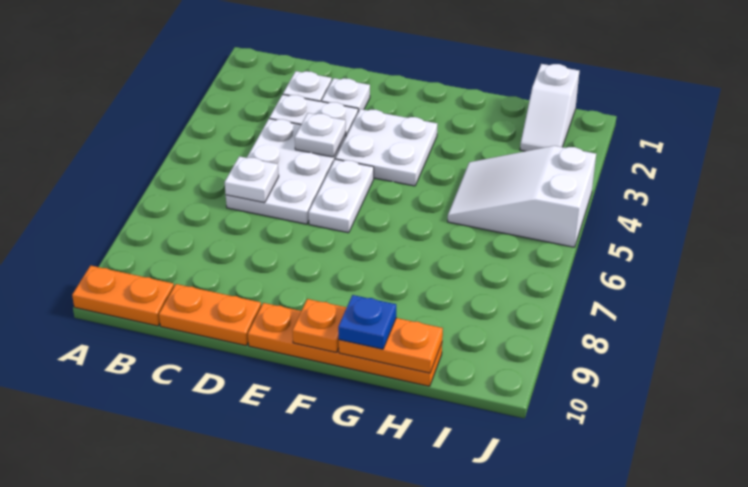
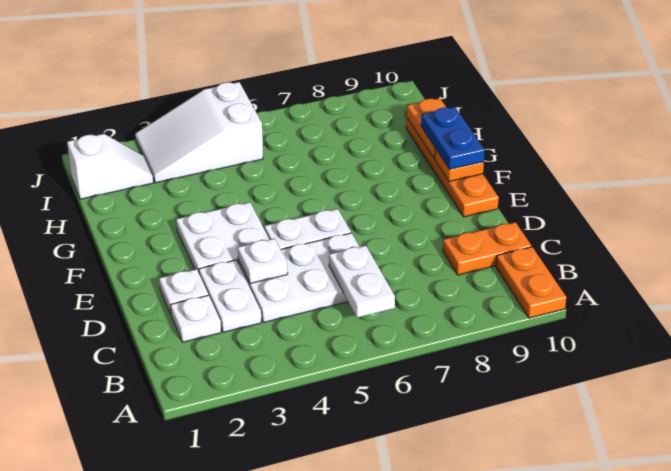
white plate C6 level 2 -> white plate B6:C6 level 2
orange plate C10:D10 level 1 -> orange plate C9:C10 level 1
blue plate G10 level 3 -> blue plate F10:G10 level 3
white slope H4:J5 level 1 top J -> white slope I3:J5 level 1 top 5

